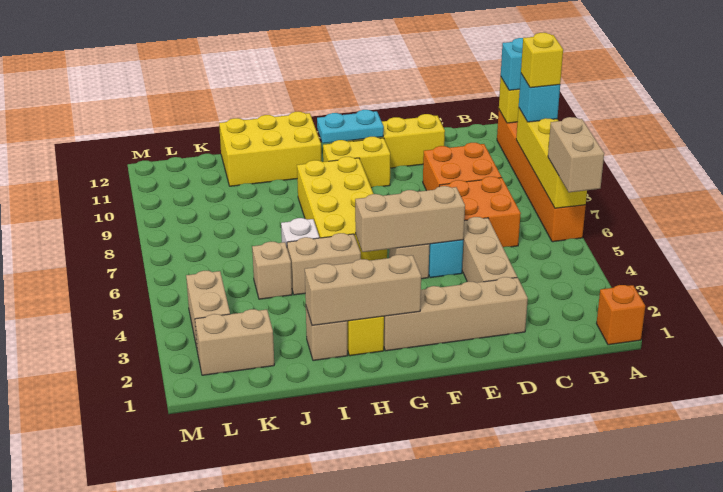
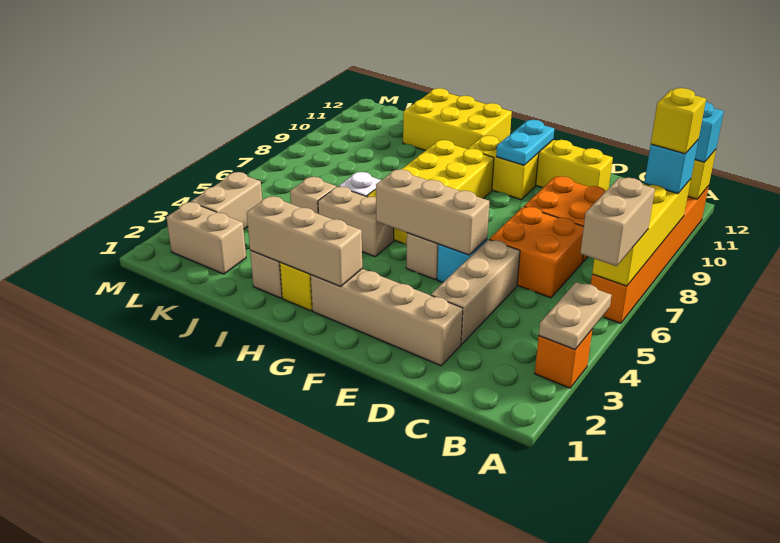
orange brick A1 level 1 -> orange brick A3 level 1
none -> tan plate A3:A4 level 2
cyan plate F11:G11 level 2 -> cyan plate F10:F11 level 2

